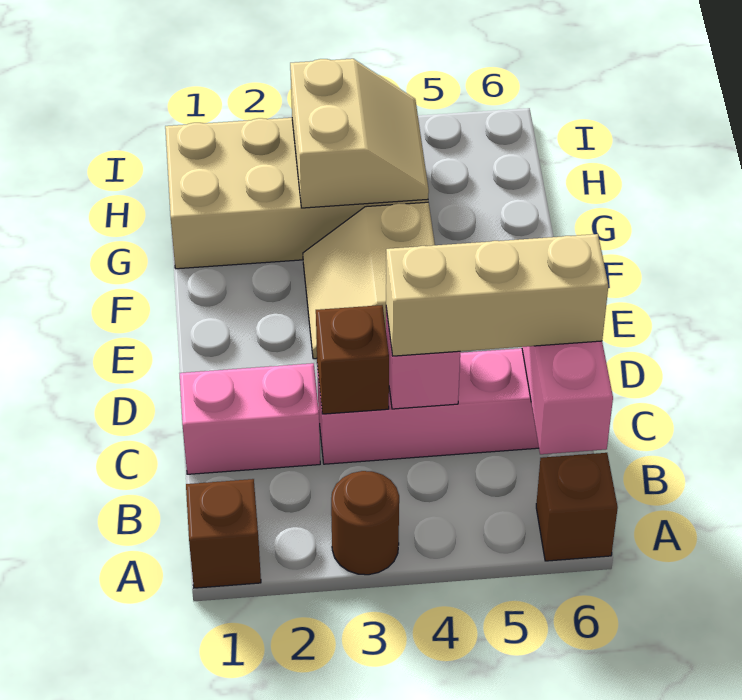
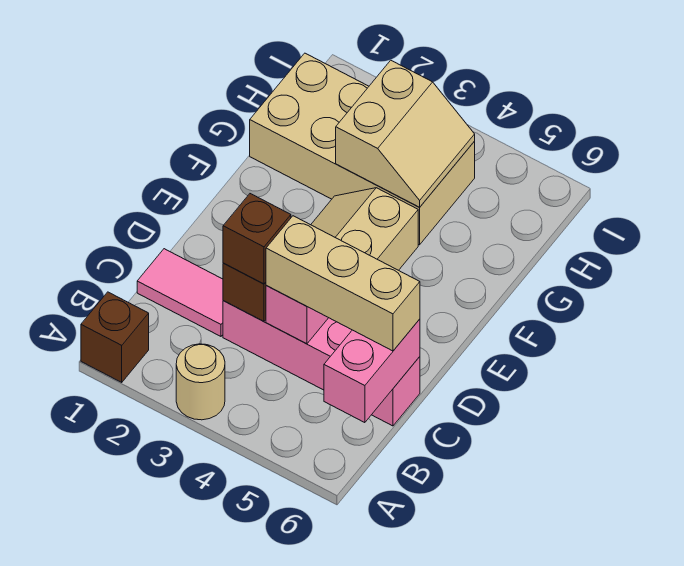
brown round brick A3 level 1 -> tan round brick A3 level 1
brown brick A6 level 1 -> brown brick C3 level 3
pink brick C1:C2 level 1 -> pink tile C1:C2 level 1

